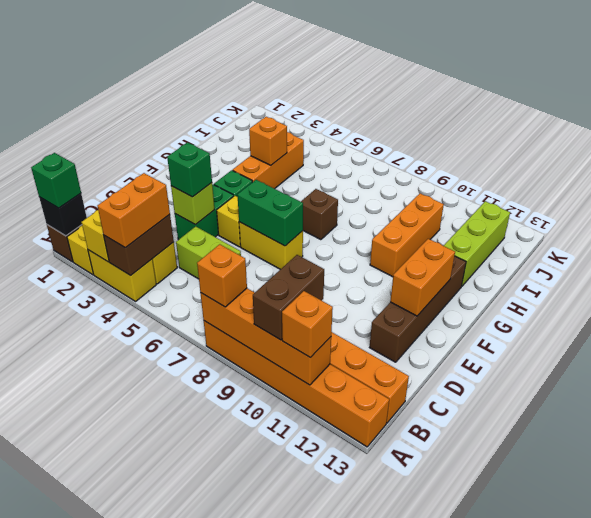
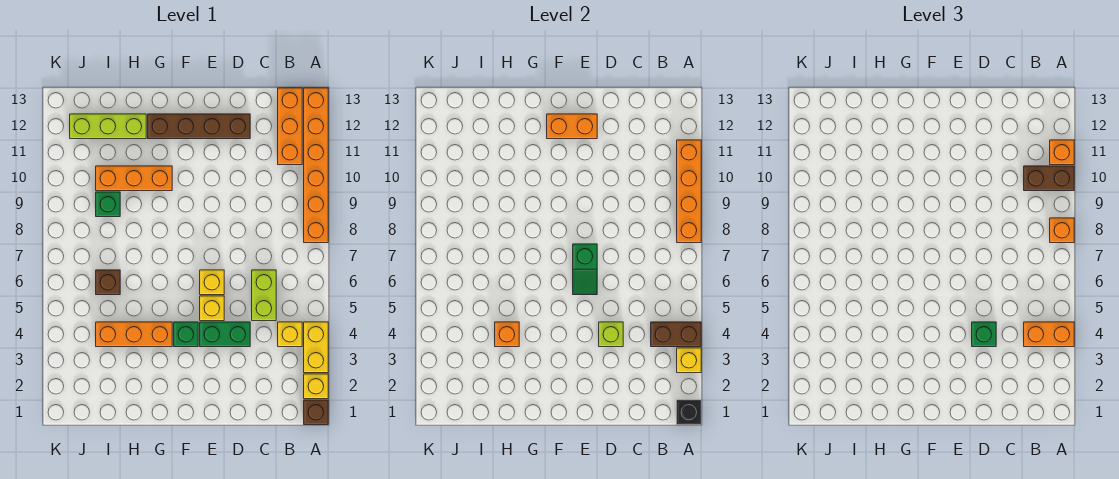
green brick A1 level 3 -> green brick I9 level 1
yellow brick E6:E7 level 1 -> yellow brick E6 level 1
green brick E6:E7 level 2 -> green slope E6:E7 level 2 top 7
brown brick G7 level 1 -> brown brick I6 level 1

